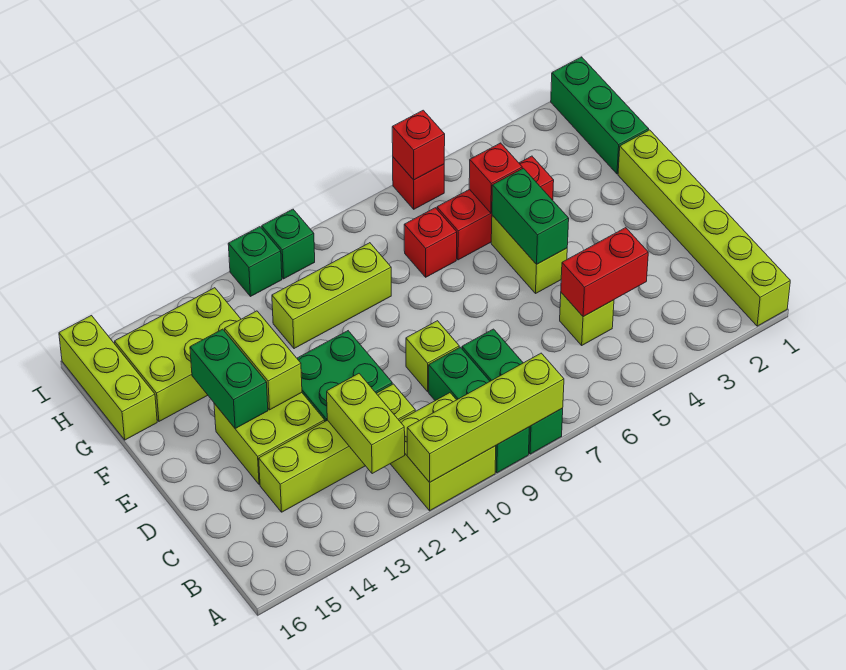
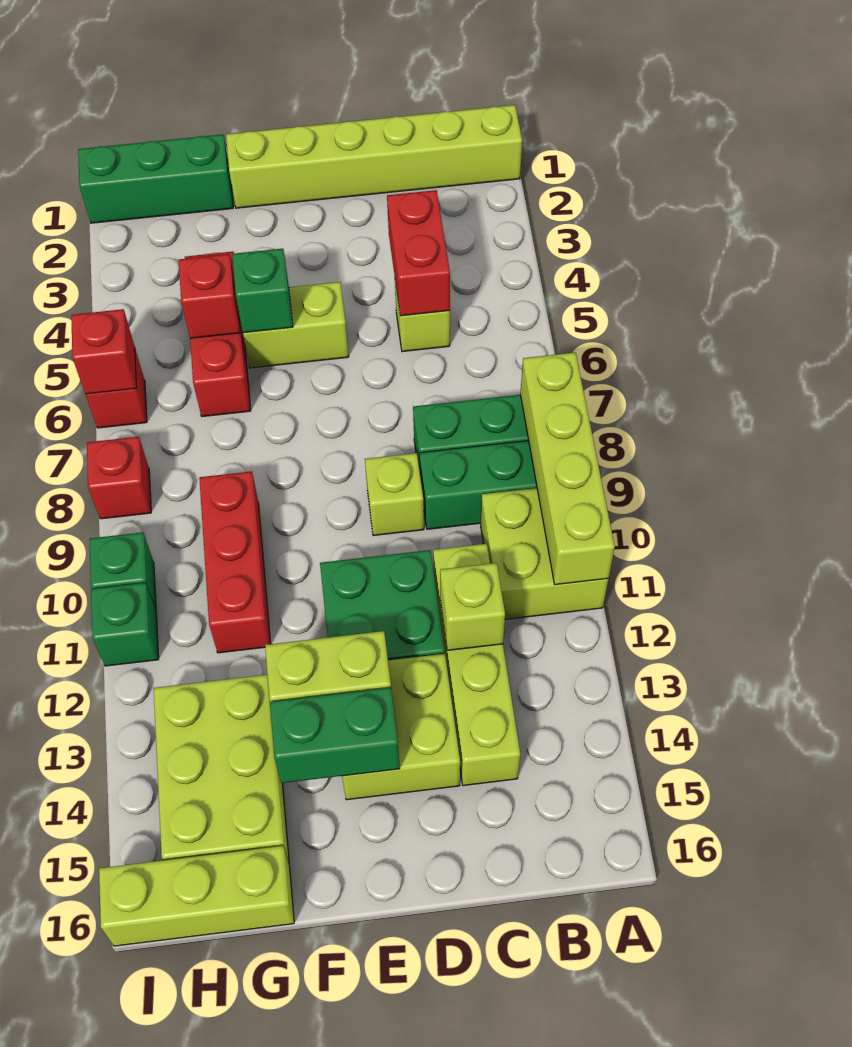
lime brick B12:C12 level 2 -> lime brick C12 level 2
green brick E5:F5 level 2 -> green brick F5 level 2
red brick G7 level 1 -> red brick I8 level 1
lime brick G9:G11 level 1 -> red brick G9:G11 level 1

